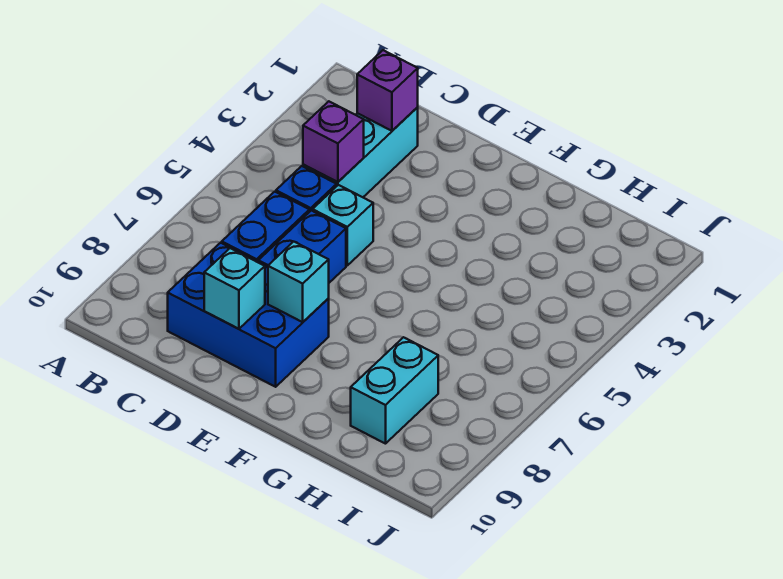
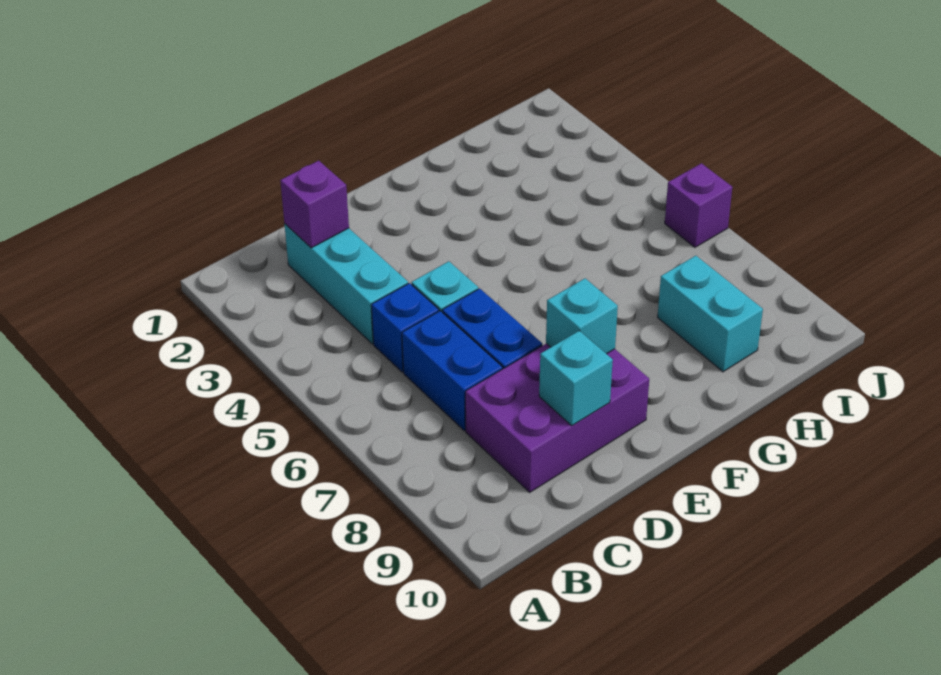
purple brick C4 level 2 -> purple brick J6 level 1
blue brick C8:E9 level 1 -> purple brick C8:E9 level 1

